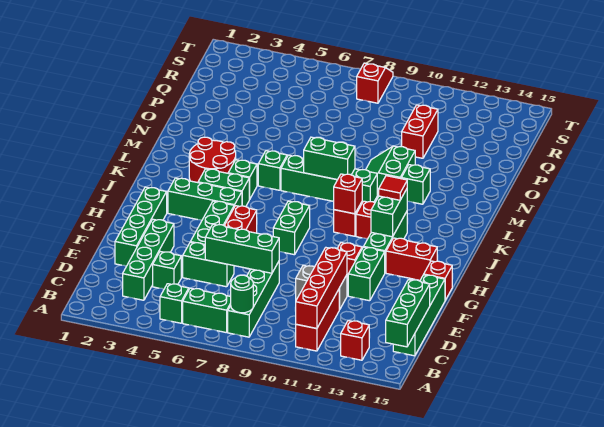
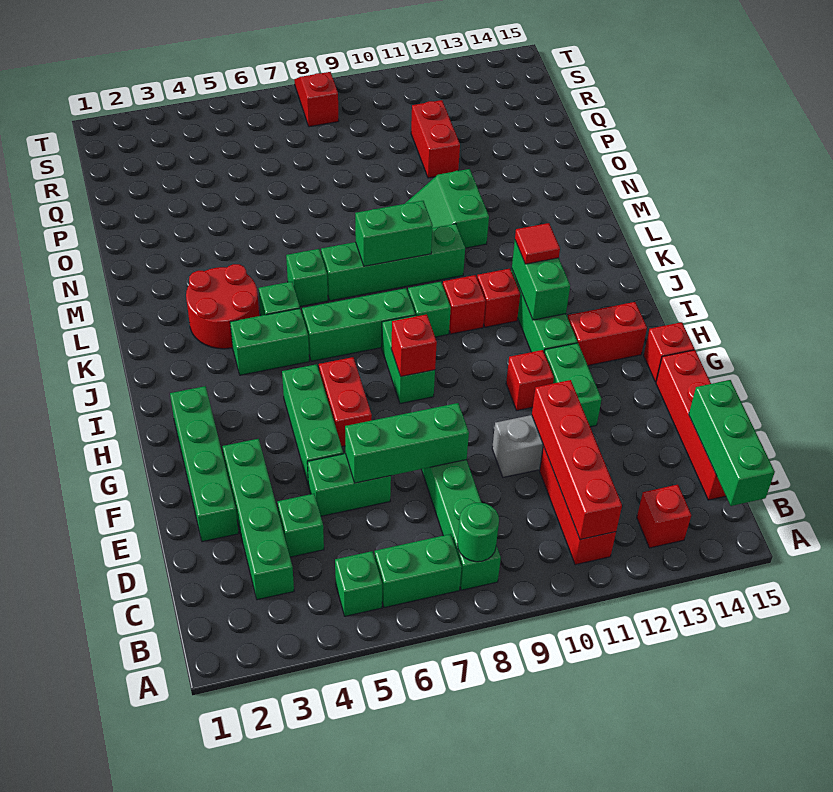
green brick C15:F15 level 1 -> red brick C15:F15 level 1
green brick I3:I5 level 1 -> green brick J6:J8 level 1
red brick J10 level 2 -> red brick H8 level 2
green brick M12 level 1 -> green brick J9 level 1

